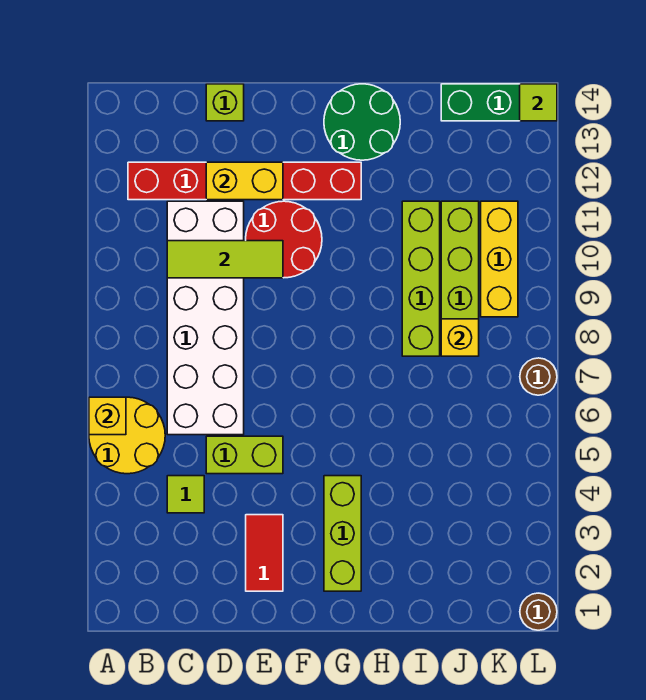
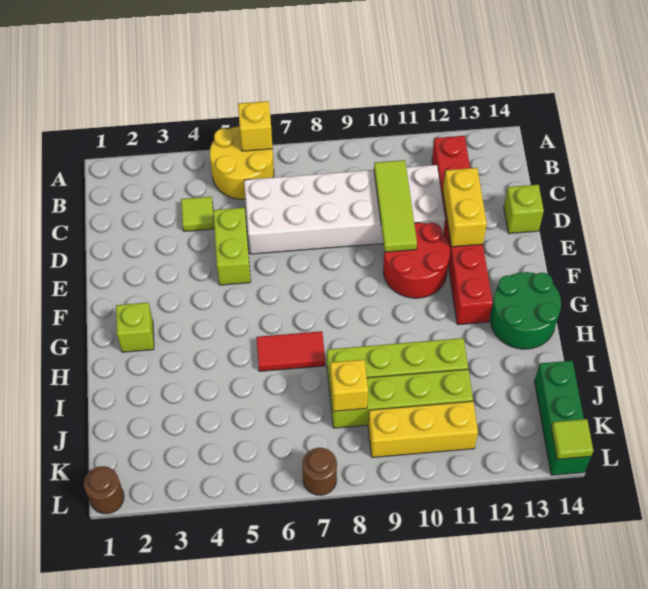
red tile E2:E3 level 1 -> red tile H6:H7 level 1
lime brick G2:G4 level 1 -> lime brick G2 level 1

